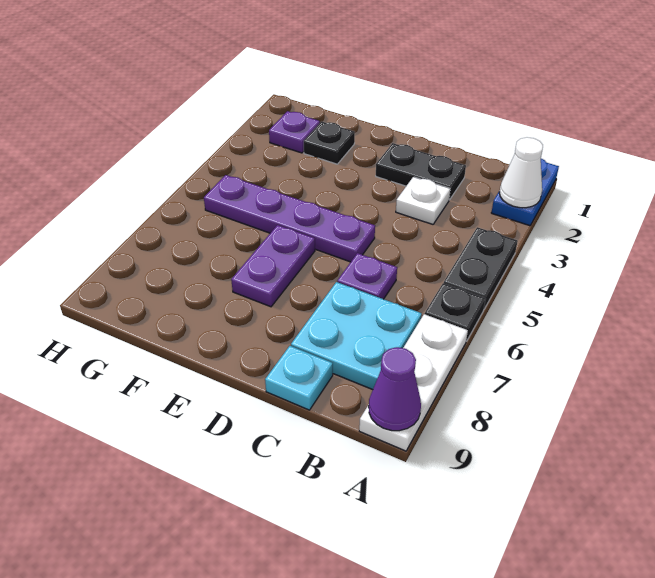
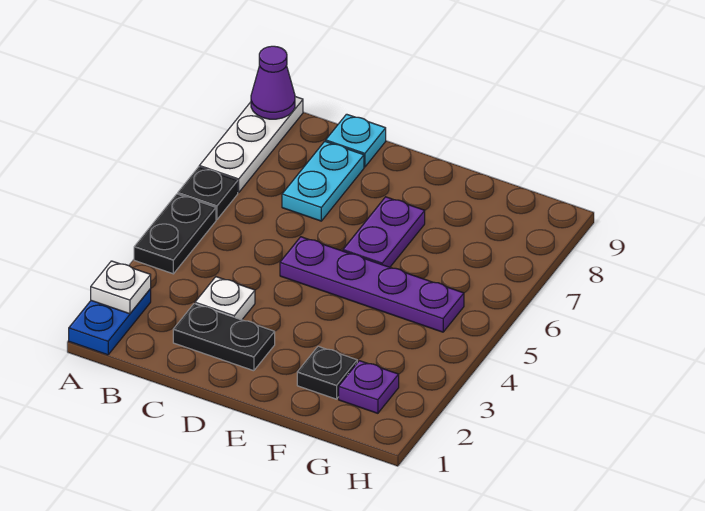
white cone A2 level 2 -> white plate A2 level 2
cyan plate B7:C8 level 1 -> cyan plate C7:C8 level 1
purple plate C6 level 1 -> none

